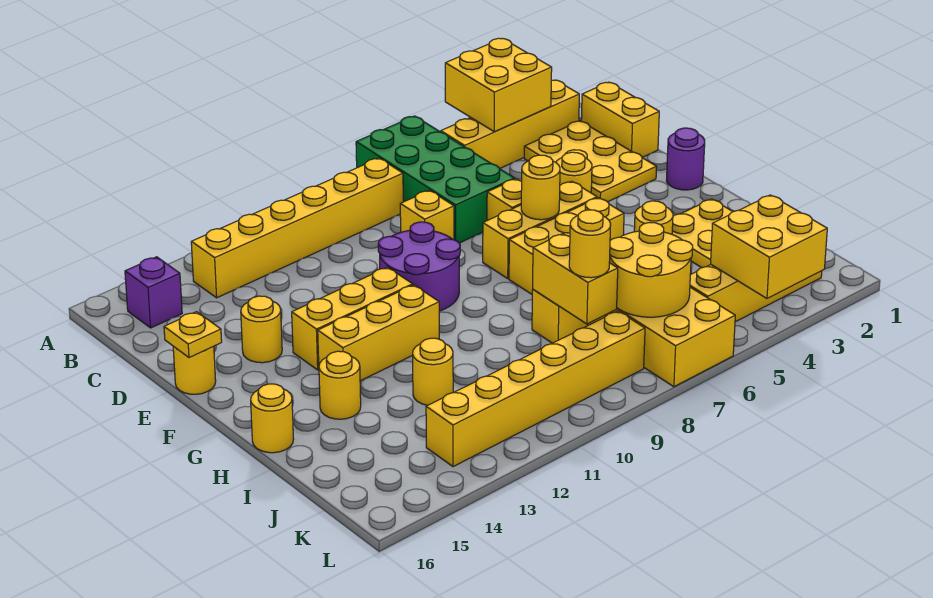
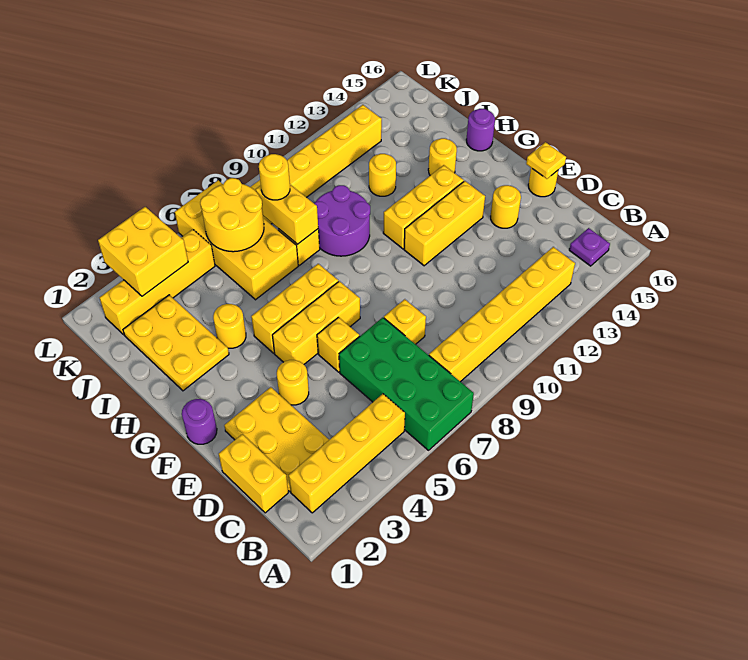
yellow brick A3:B4 level 2 -> none
purple brick B15 level 1 -> purple plate B15 level 1
purple round brick E9:F10 level 1 -> purple round brick H9:I10 level 1
yellow round brick F6 level 2 -> none
yellow round brick H16 level 1 -> purple round brick H16 level 1

